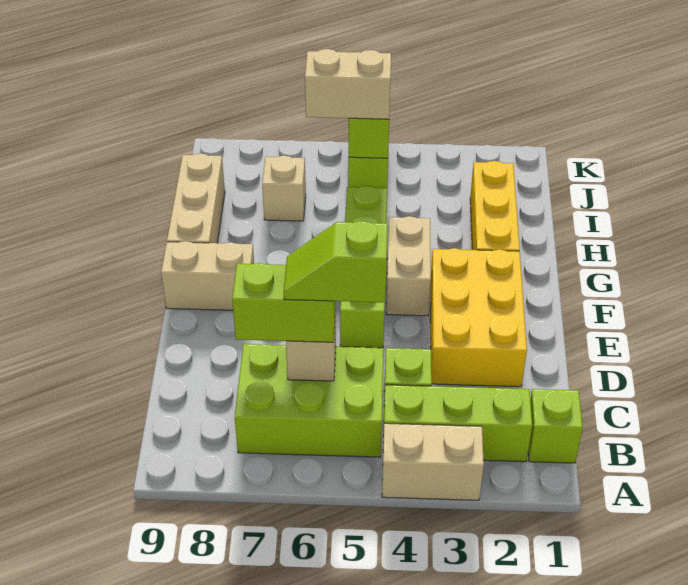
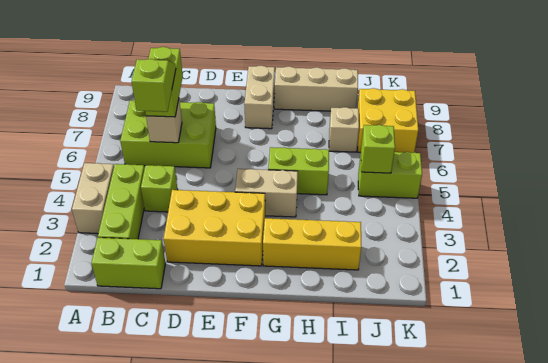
lime brick B1 level 1 -> lime brick B1:C1 level 1
lime brick B5:C7 level 1 -> lime brick B6:D7 level 1
lime brick E5:H5 level 1 -> lime brick G5:H5 level 1
tan brick J5:J6 level 3 -> none
none -> yellow brick J7:K8 level 1

